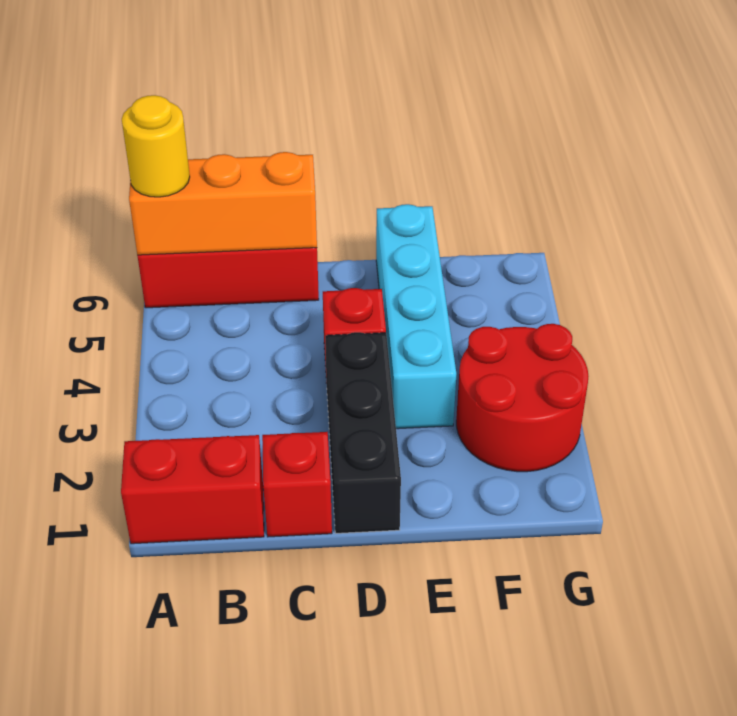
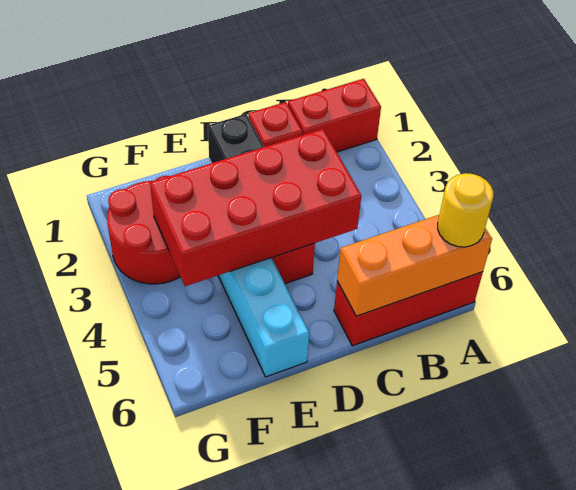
none -> red brick C3:F4 level 2

